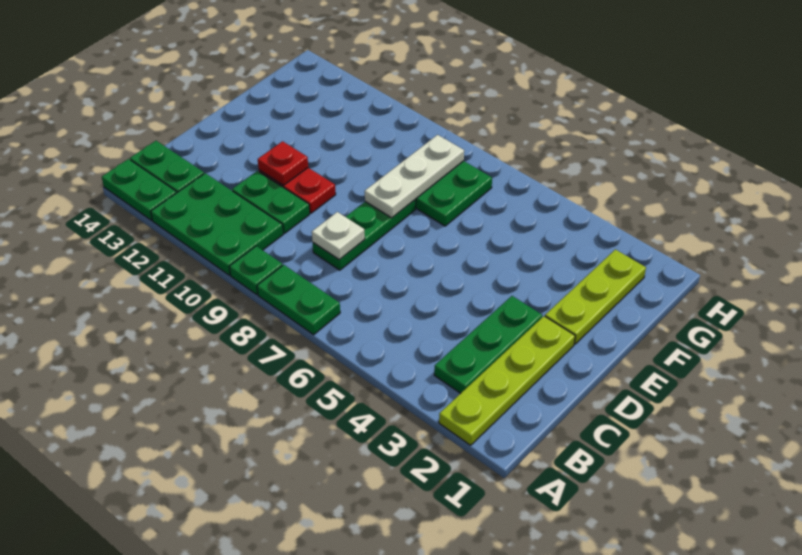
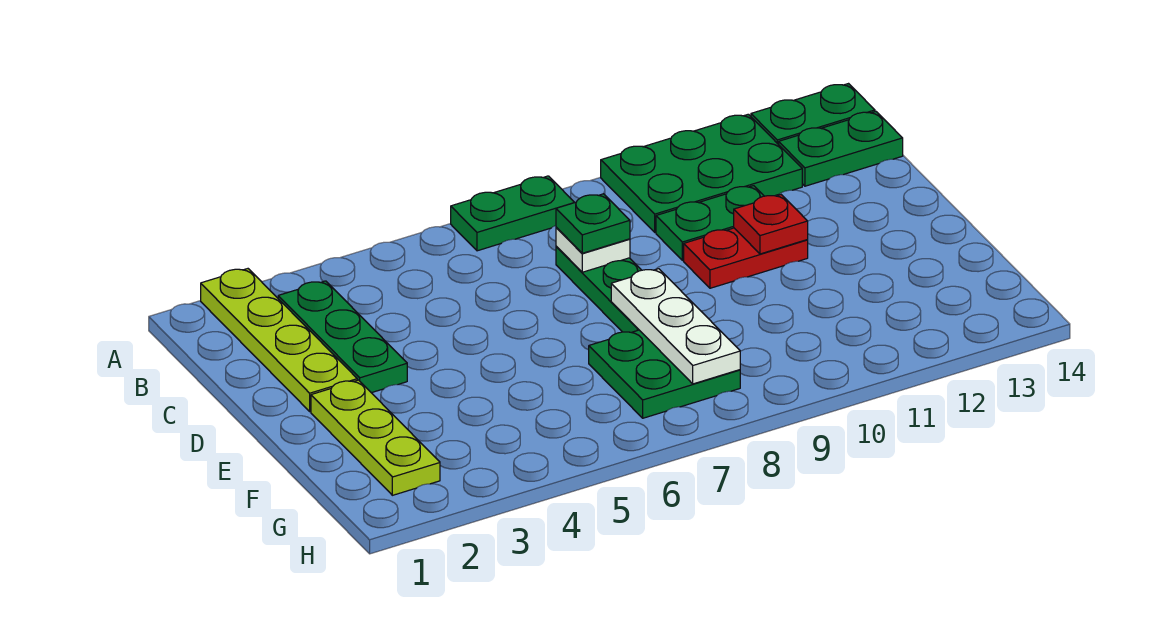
green plate A9 level 1 -> green plate C8 level 3

